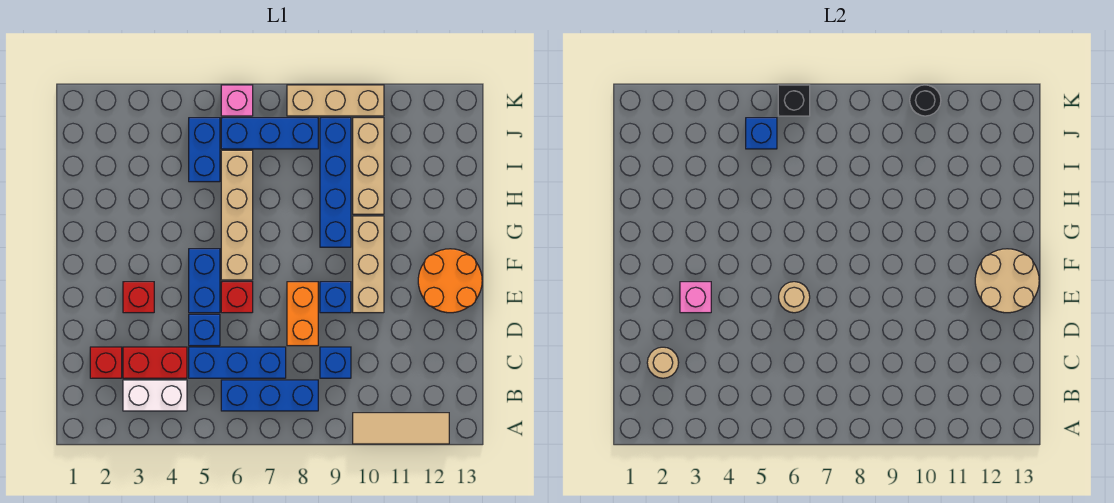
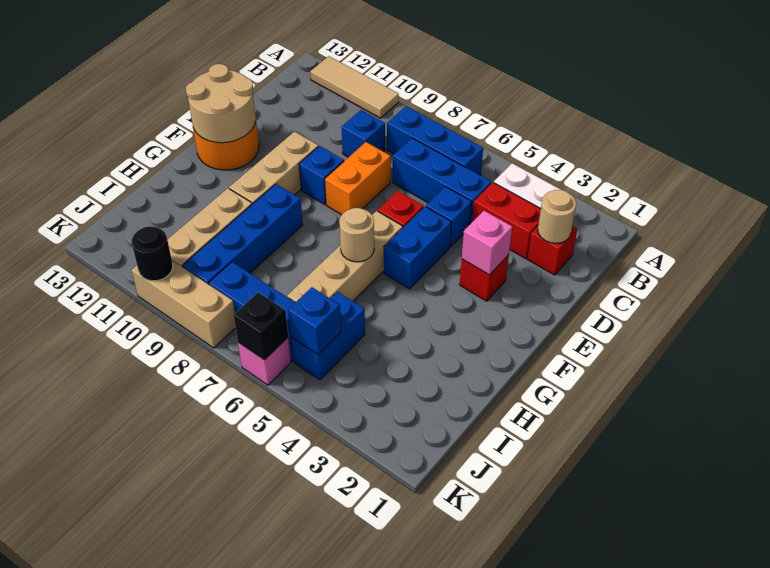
tan round brick E6 level 2 -> tan round brick G6 level 2

